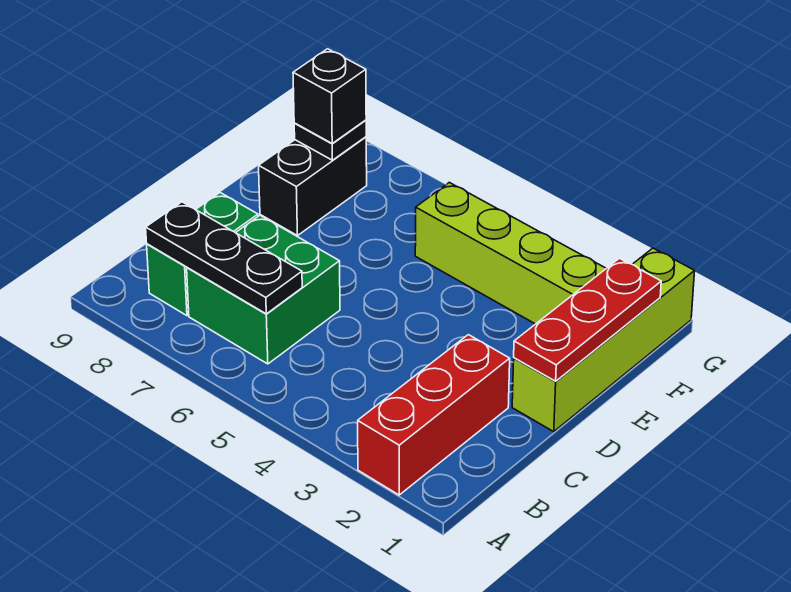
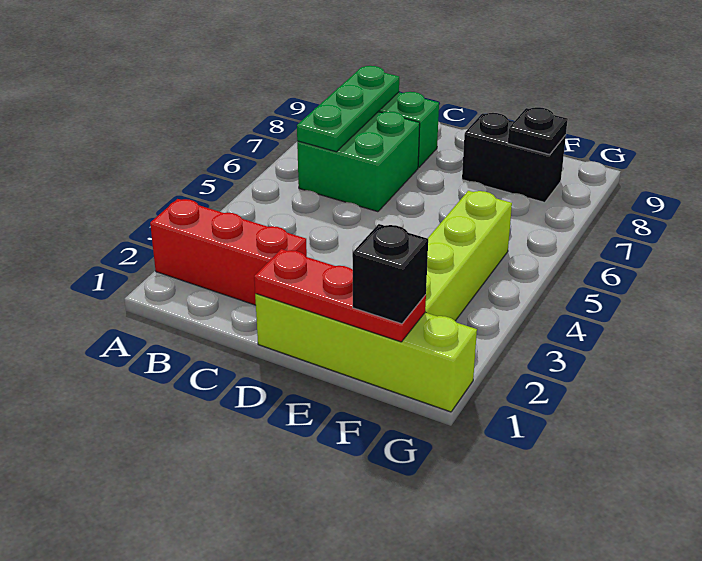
black plate B6:B8 level 2 -> green plate B6:B8 level 2
black brick F8 level 3 -> black brick F1 level 3

